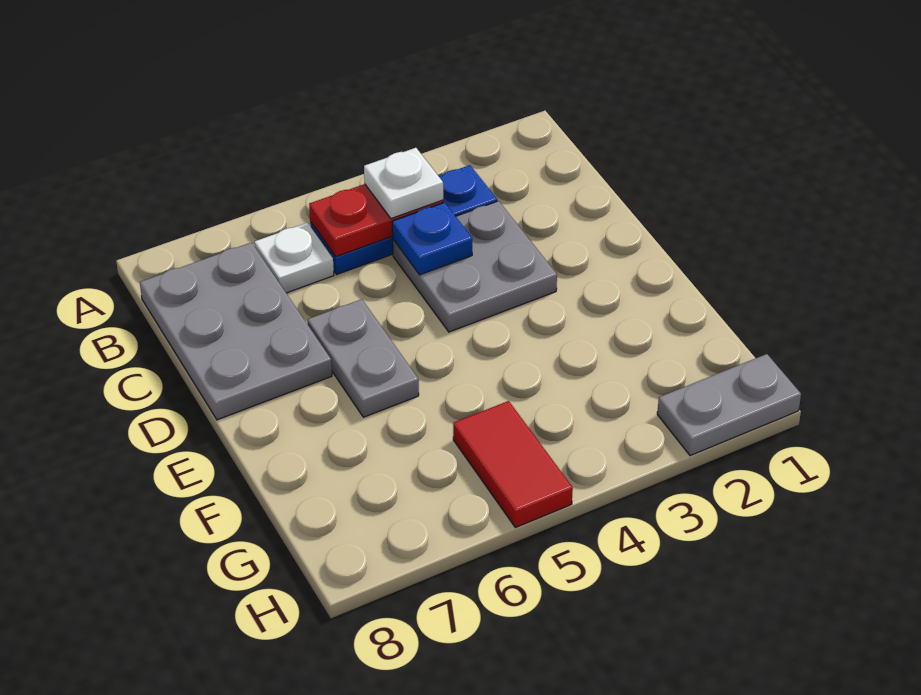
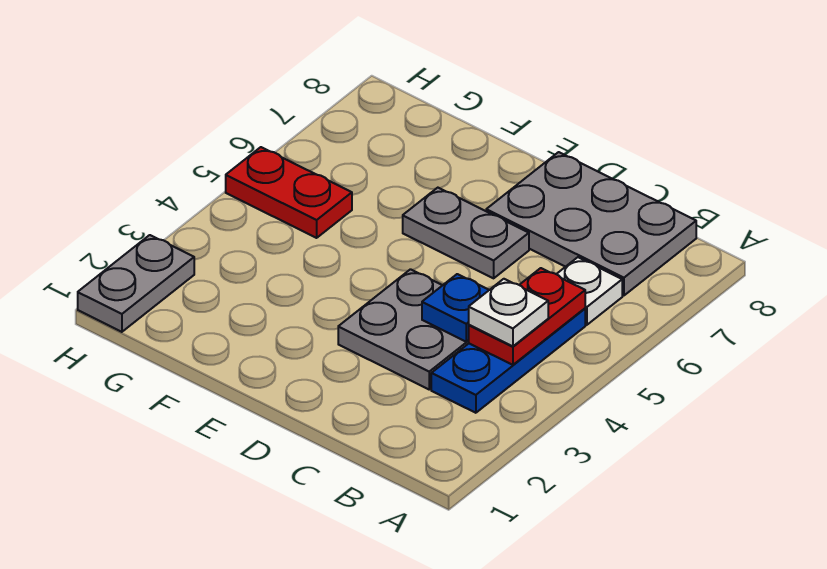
red tile G5:H5 level 1 -> red plate G5:H5 level 1

